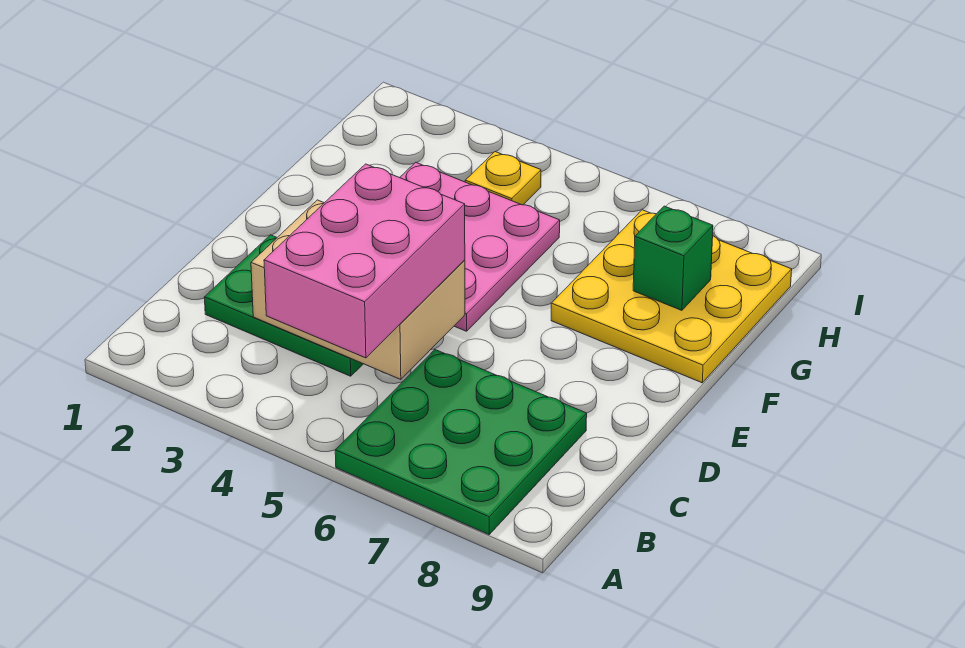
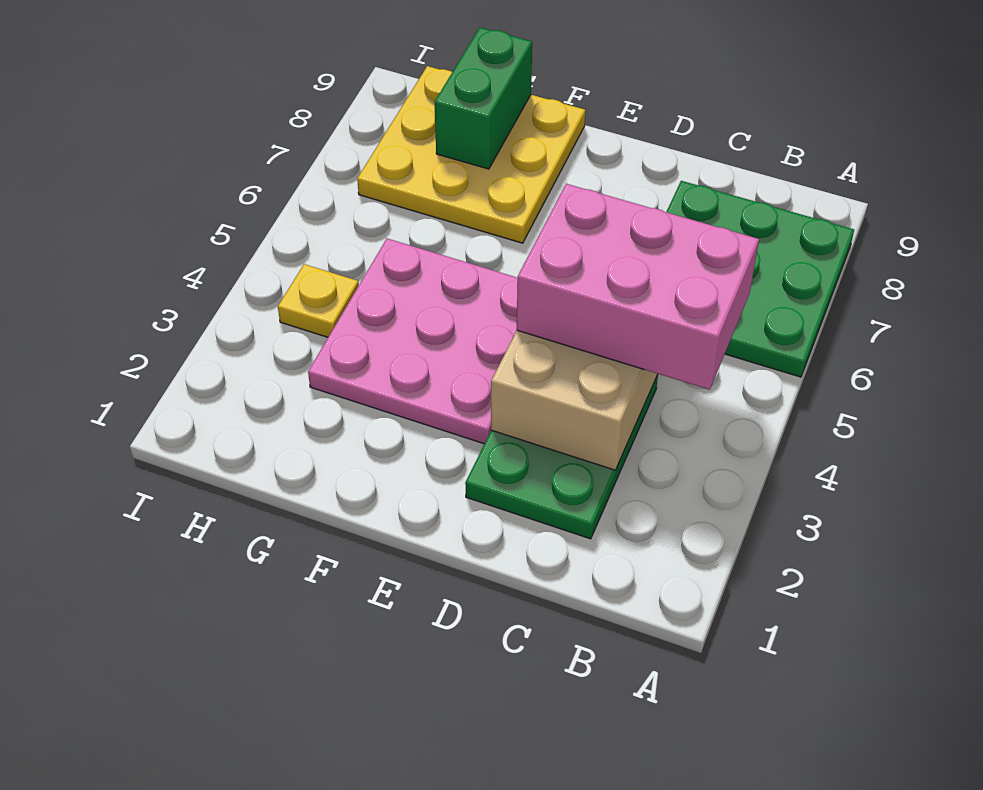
green brick G8 level 2 -> green brick G8:G9 level 2

